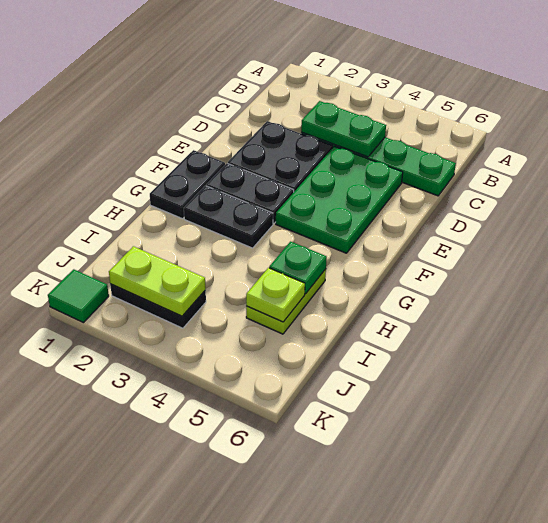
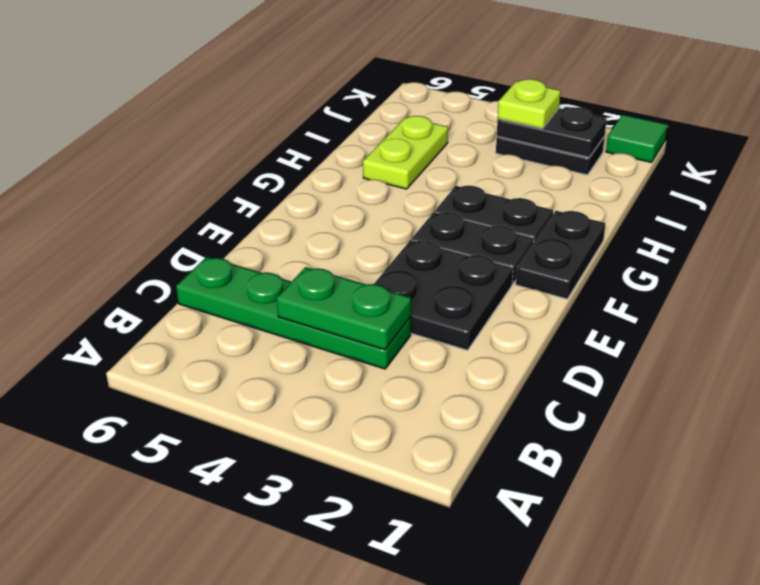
green plate D4:F5 level 1 -> none
green plate H5 level 2 -> none
lime plate I5 level 2 -> lime plate J3 level 3
lime plate J2:J3 level 2 -> black plate J2:J3 level 2

